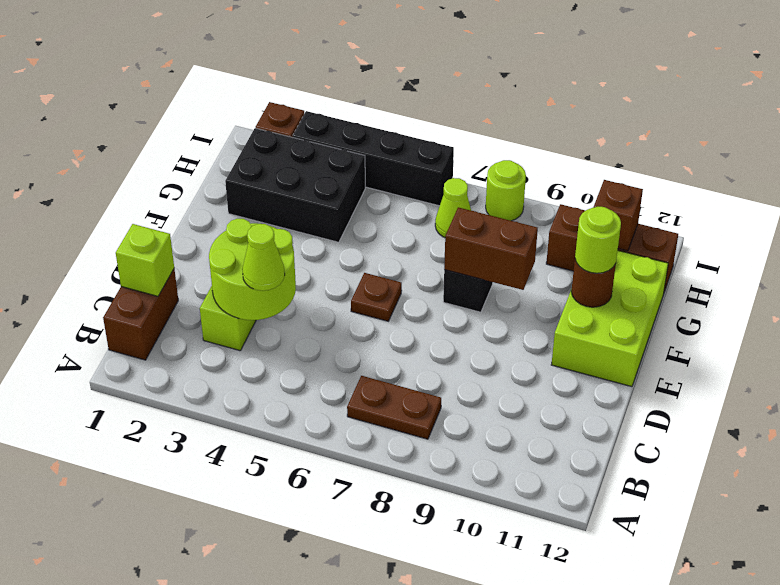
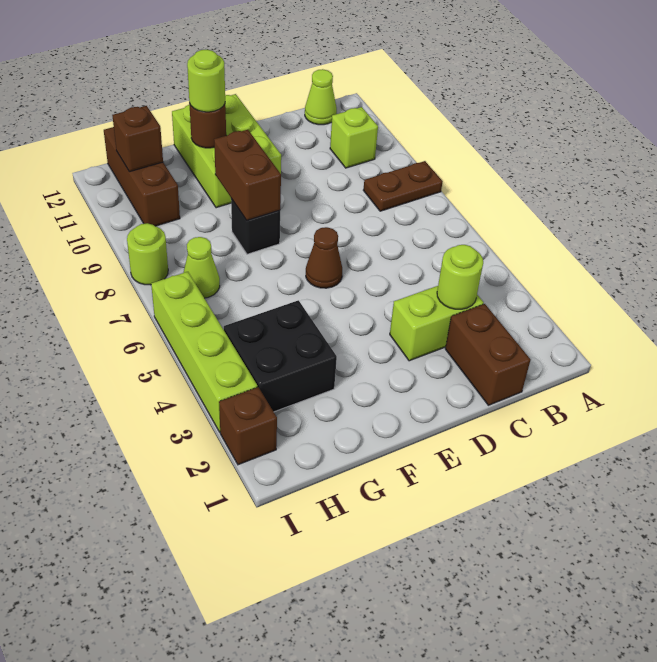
brown brick B1:C1 level 1 -> brown brick C1:C2 level 1
brown plate B7:B8 level 1 -> brown plate A8:B8 level 1
lime brick C1 level 2 -> lime brick B10 level 1
lime round brick C3:D4 level 2 -> lime round brick C3 level 2
lime cone C4 level 3 -> lime cone B12 level 1
brown plate E6 level 1 -> brown cone E6 level 1
lime brick E11:G12 level 1 -> lime brick E10:F12 level 1
black brick G2:H4 level 1 -> black brick G3:H4 level 1
black brick I3:I6 level 1 -> lime brick I3:I6 level 1

